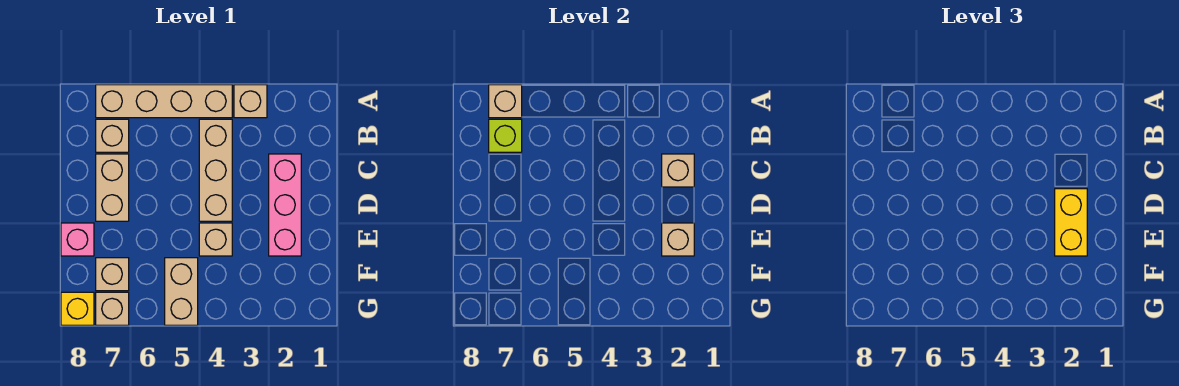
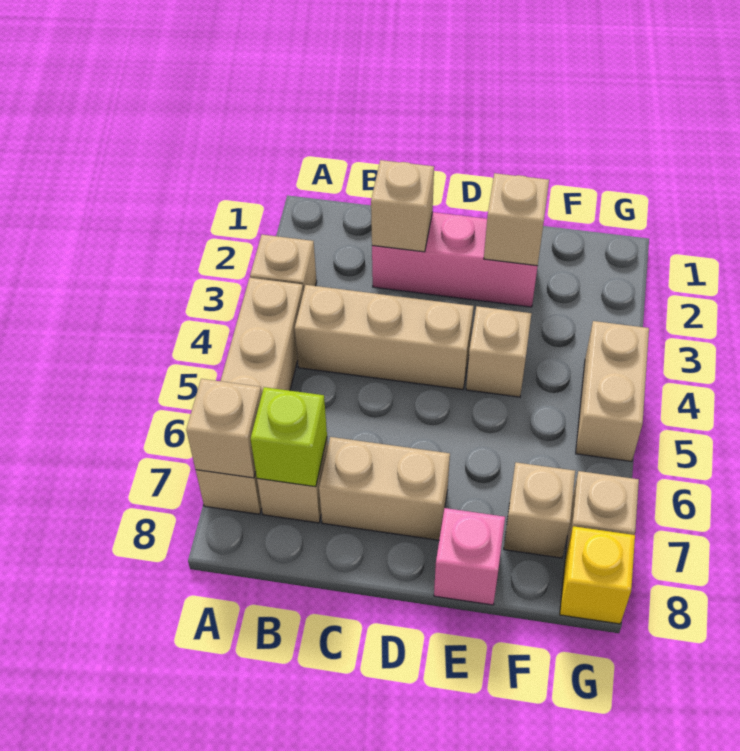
yellow brick D2:E2 level 3 -> none
tan brick F5:G5 level 1 -> tan brick G4:G5 level 1

